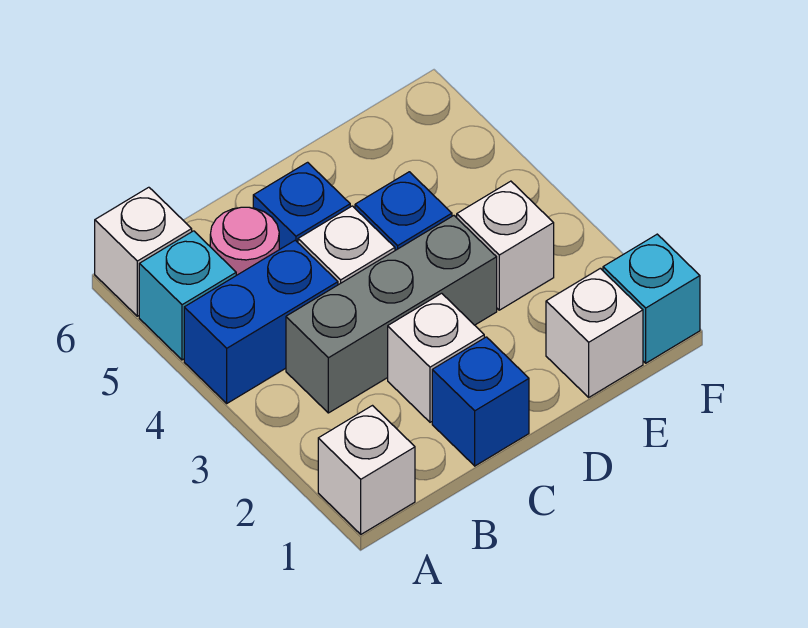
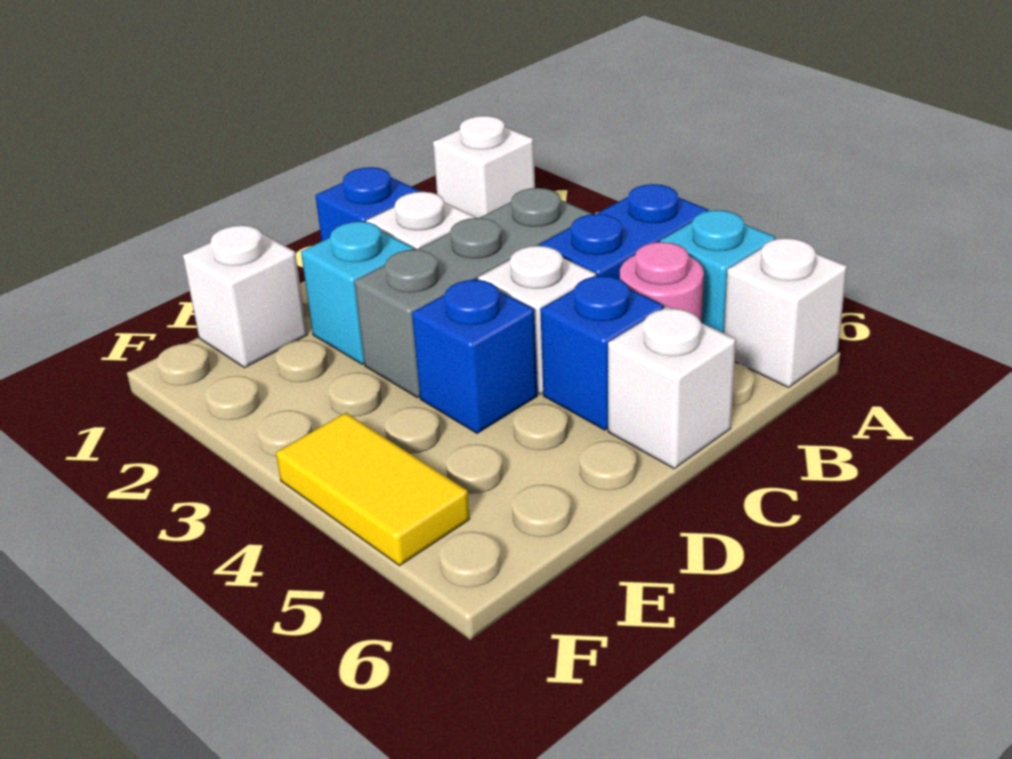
white brick E3 level 1 -> white brick C6 level 1
cyan brick F1 level 1 -> cyan brick D2 level 1
none -> yellow tile F4:F5 level 1

